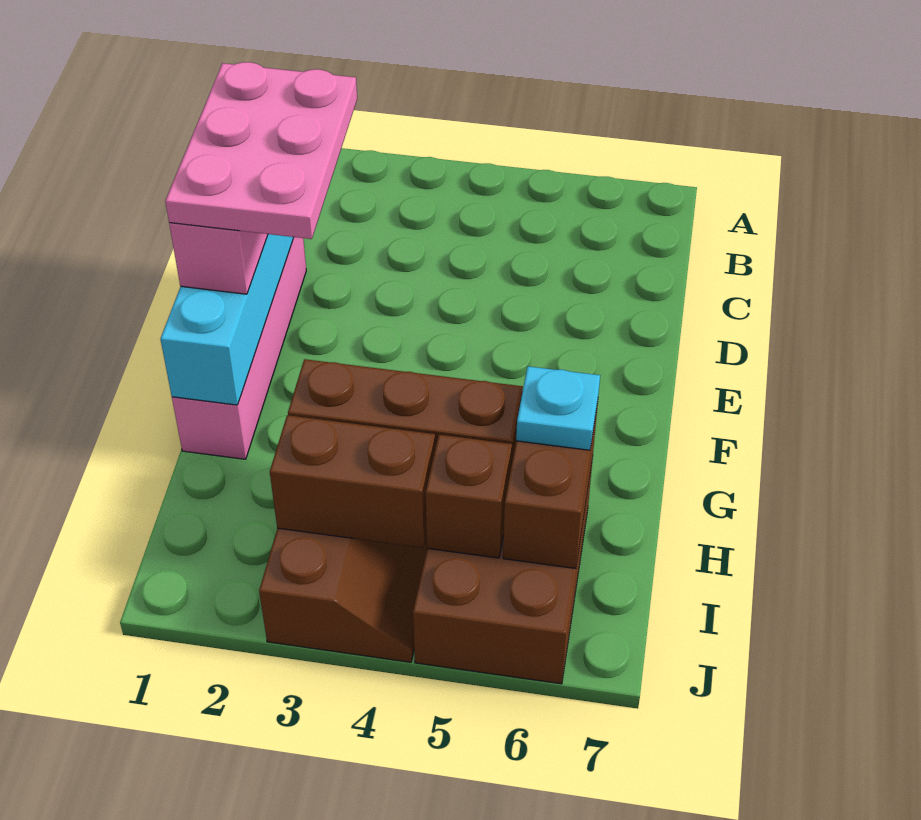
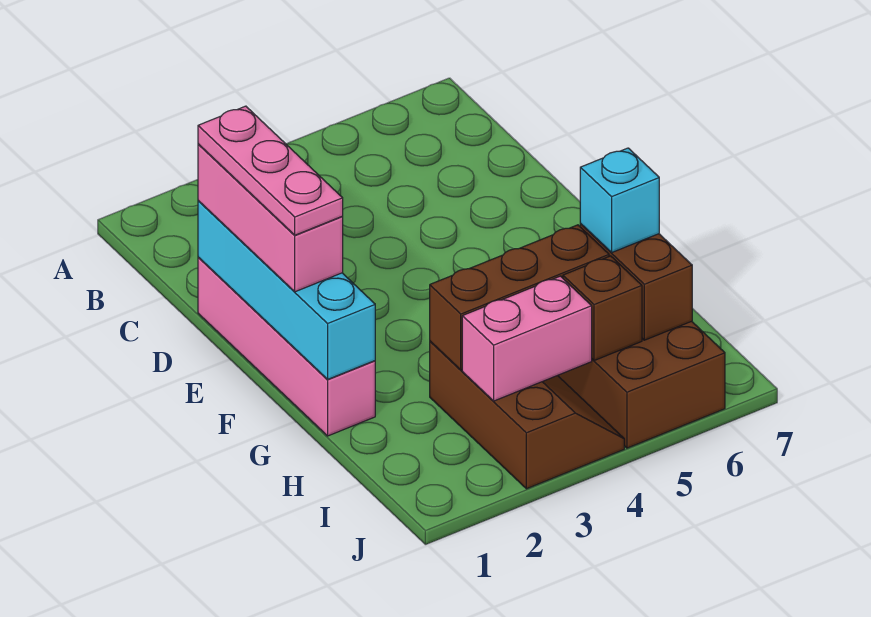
pink plate D1:F2 level 4 -> pink plate D1:F1 level 4
cyan plate H6 level 3 -> cyan brick H6 level 3
brown brick I3:I4 level 2 -> pink brick I3:I4 level 2

